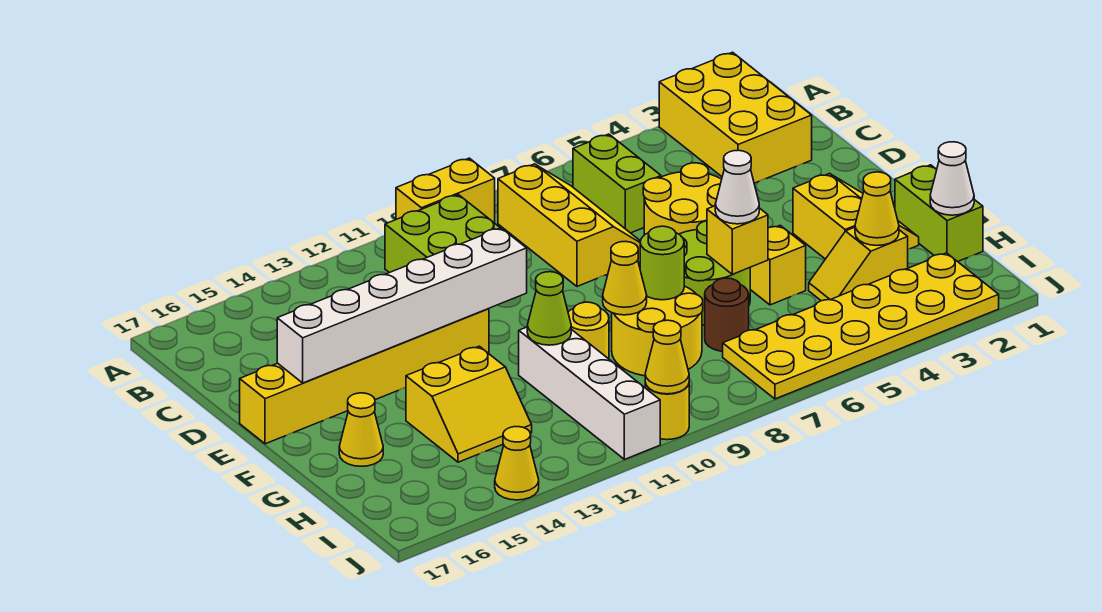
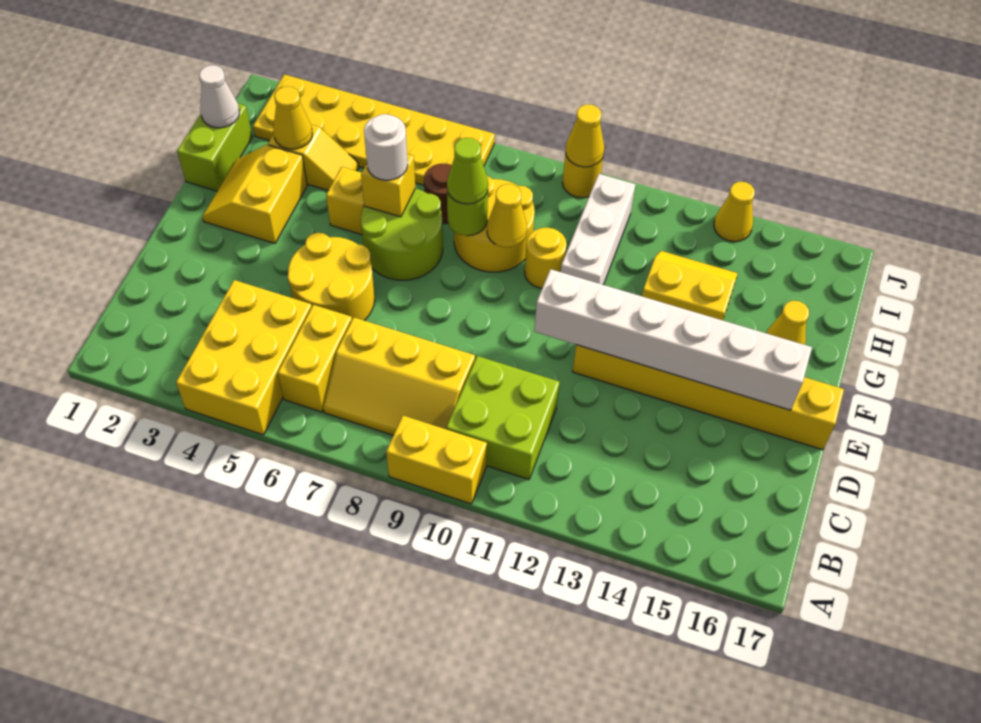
yellow brick A2:C3 level 1 -> yellow brick A4:C5 level 1
lime brick B6:C6 level 1 -> yellow brick B6:C6 level 1
yellow slope B7:D8 level 1 top 8 -> yellow slope B7:C9 level 1 top C
white cone G6 level 3 -> white round brick G6 level 3
white brick G11:J11 level 1 -> white brick G11:I11 level 1
lime cone G11 level 2 -> lime cone G8 level 3

